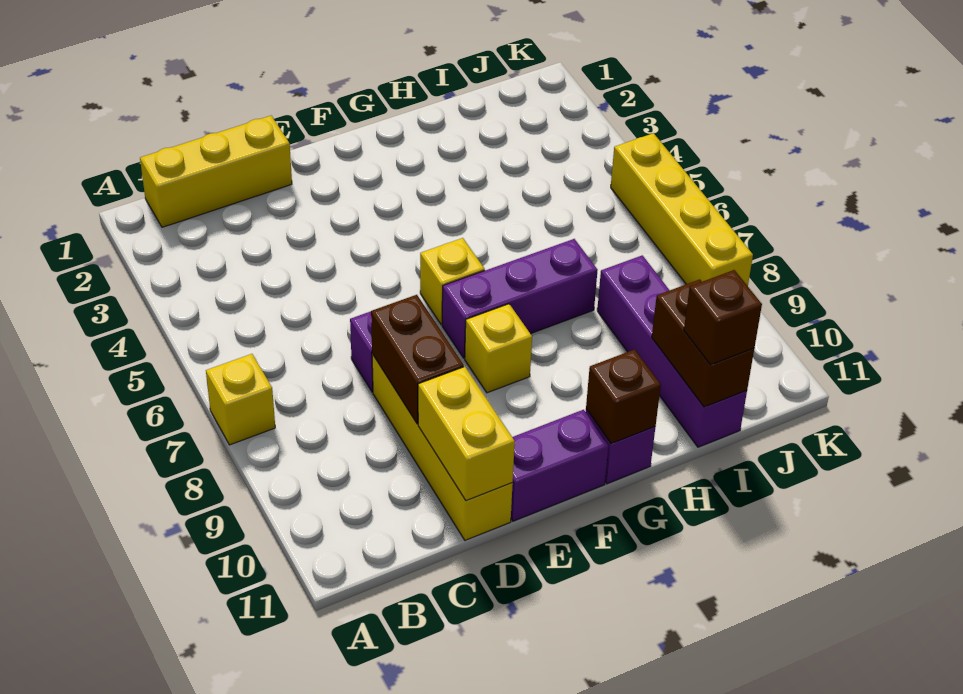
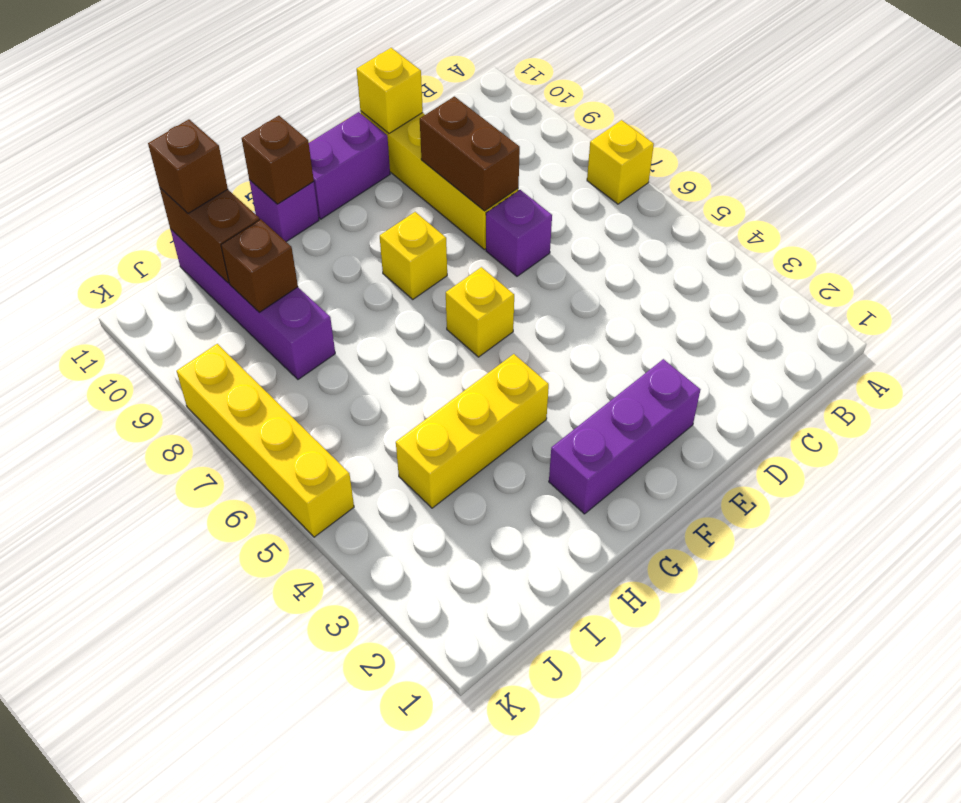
yellow brick B1:D1 level 1 -> yellow brick G4:I4 level 1
yellow brick D10:D11 level 2 -> yellow brick D11 level 2
purple brick F7:H7 level 1 -> purple brick E2:G2 level 1
none -> brown brick I9 level 2

